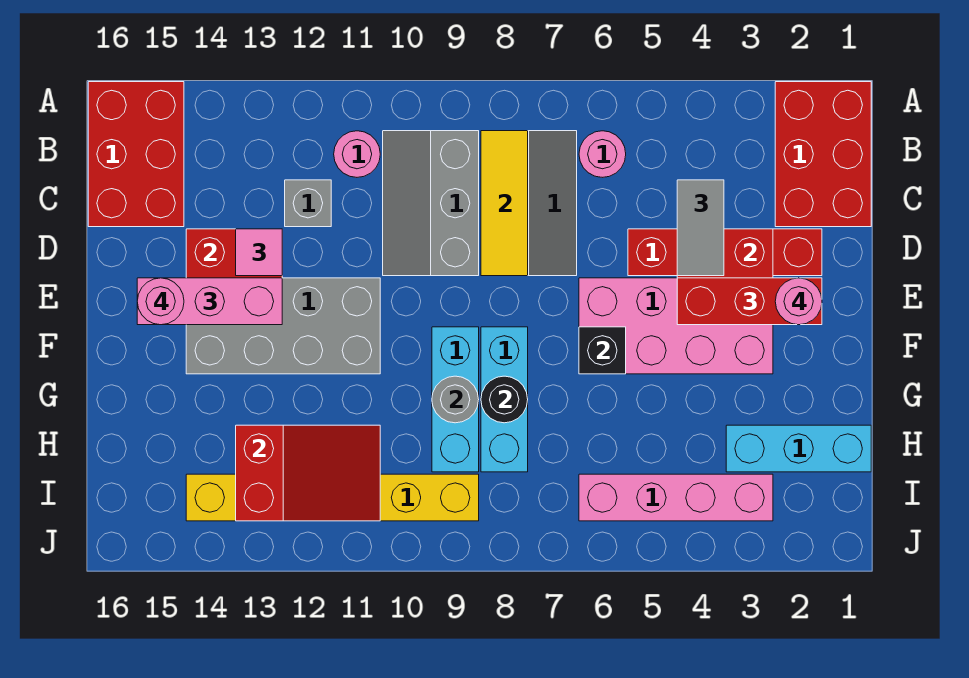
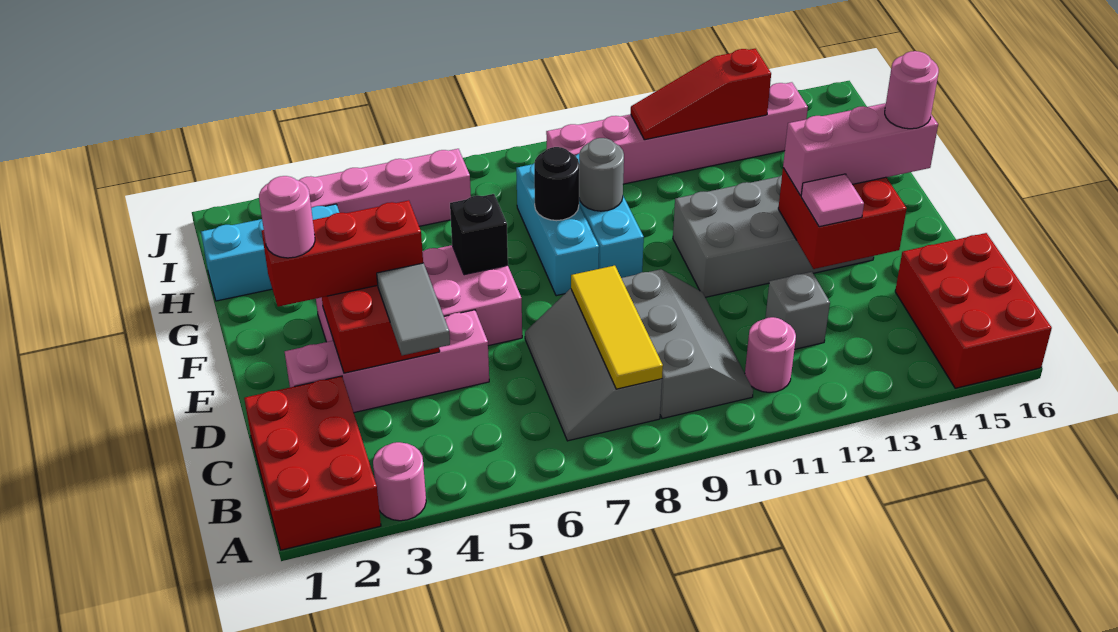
pink round brick B6 level 1 -> pink round brick A3 level 1
red brick D2:D5 level 1 -> pink brick D2:D5 level 1
red slope H11:I13 level 2 top 13 -> red slope I11:I13 level 2 top 13
yellow brick I9:I14 level 1 -> pink brick I9:I14 level 1

